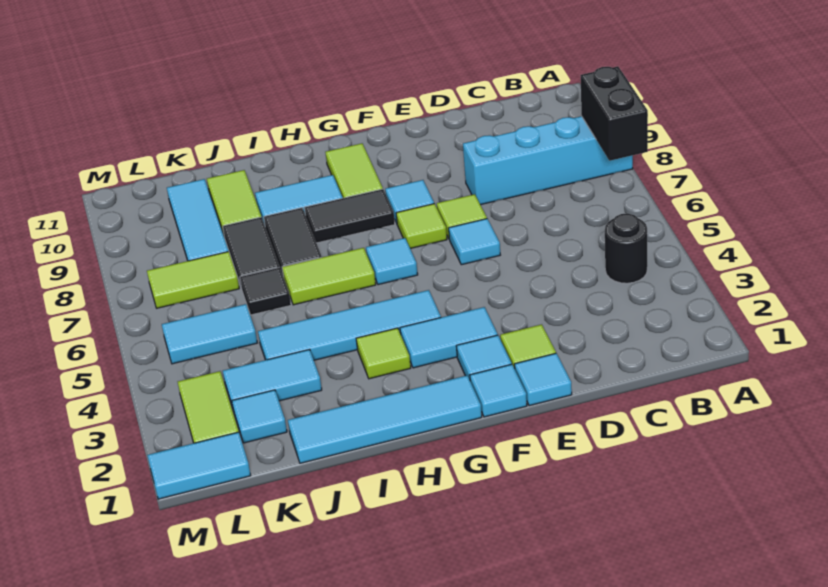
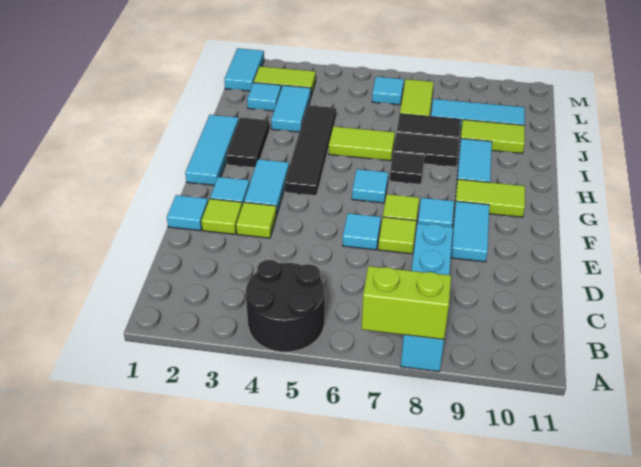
black brick A7:A8 level 2 -> lime brick A7:A8 level 2
black round brick B4 level 1 -> black round brick A4:B5 level 1
cyan tile F1 level 1 -> cyan tile L6 level 1
cyan tile G1:J1 level 1 -> cyan tile G1:I1 level 1
cyan tile G4:J4 level 1 -> black tile G4:J4 level 1
black tile G8:H8 level 1 -> black tile H2:I2 level 1
lime tile H3 level 1 -> lime tile E3 level 1
lime tile H6:I6 level 1 -> lime tile I5:I6 level 1
black tile J6 level 1 -> black tile H7 level 1
cyan tile K5:L5 level 1 -> cyan tile E9:F9 level 1

